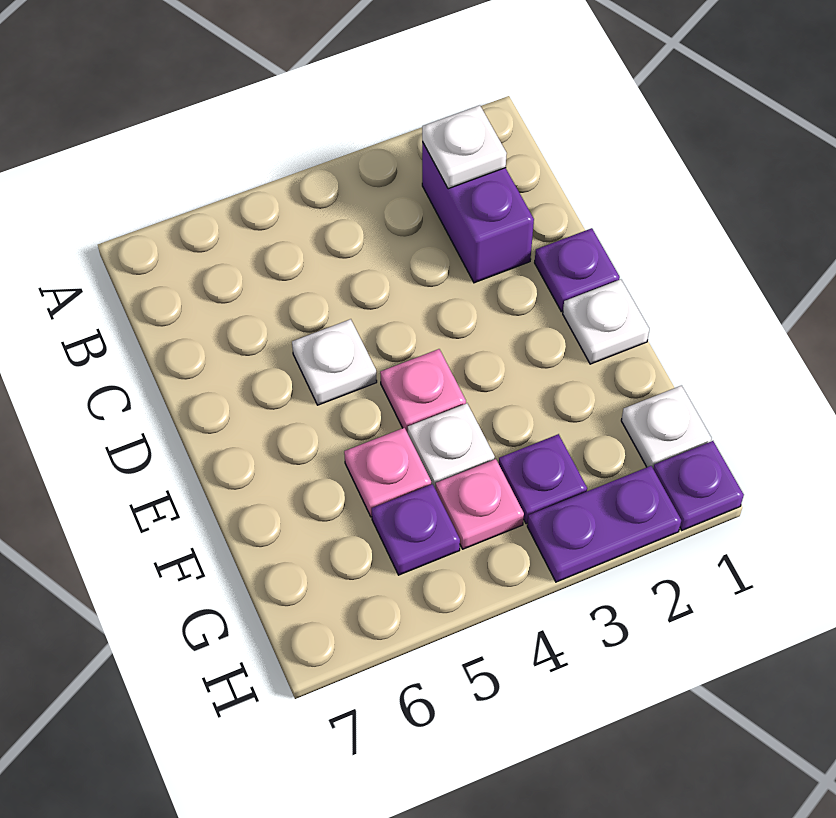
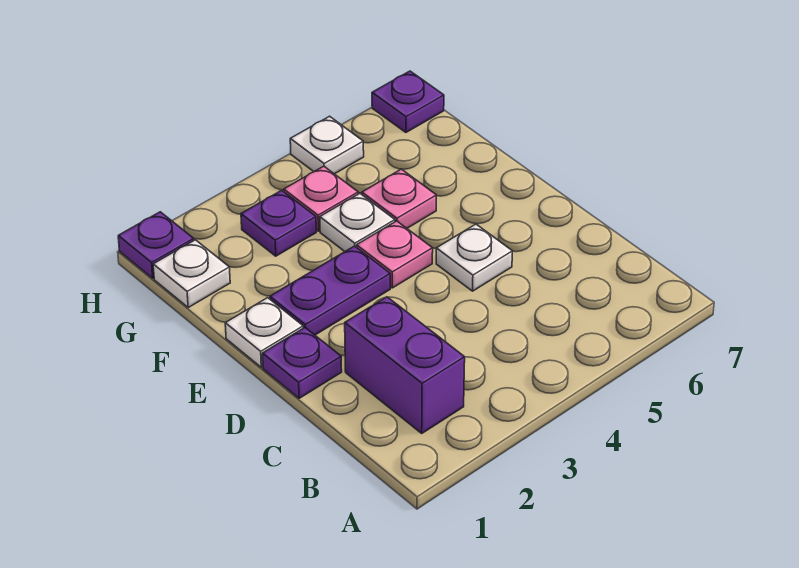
white plate B2 level 2 -> white plate H5 level 1
purple plate G5 level 1 -> purple plate H7 level 1
purple plate H2:H3 level 1 -> purple plate E2:E3 level 1

